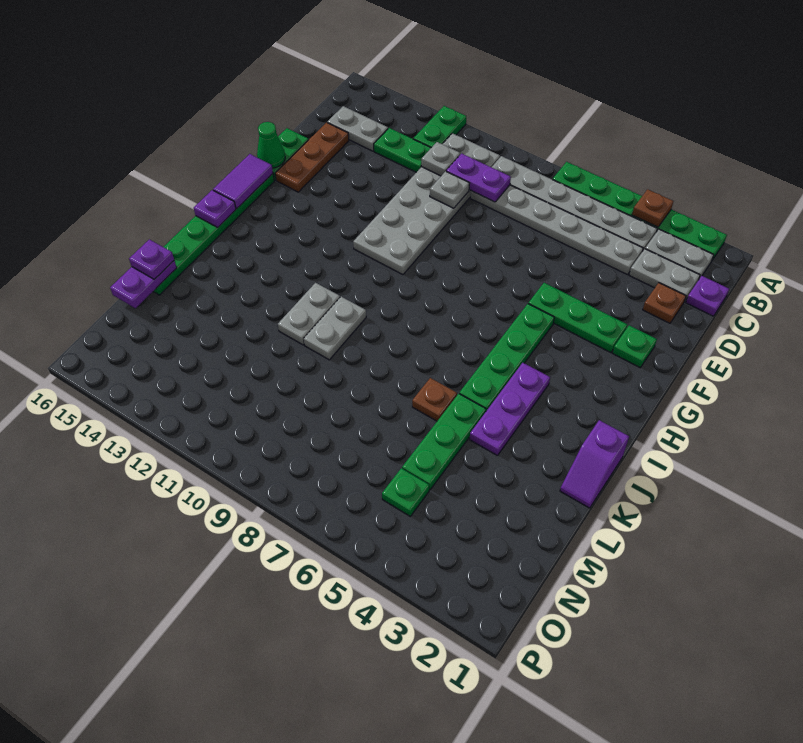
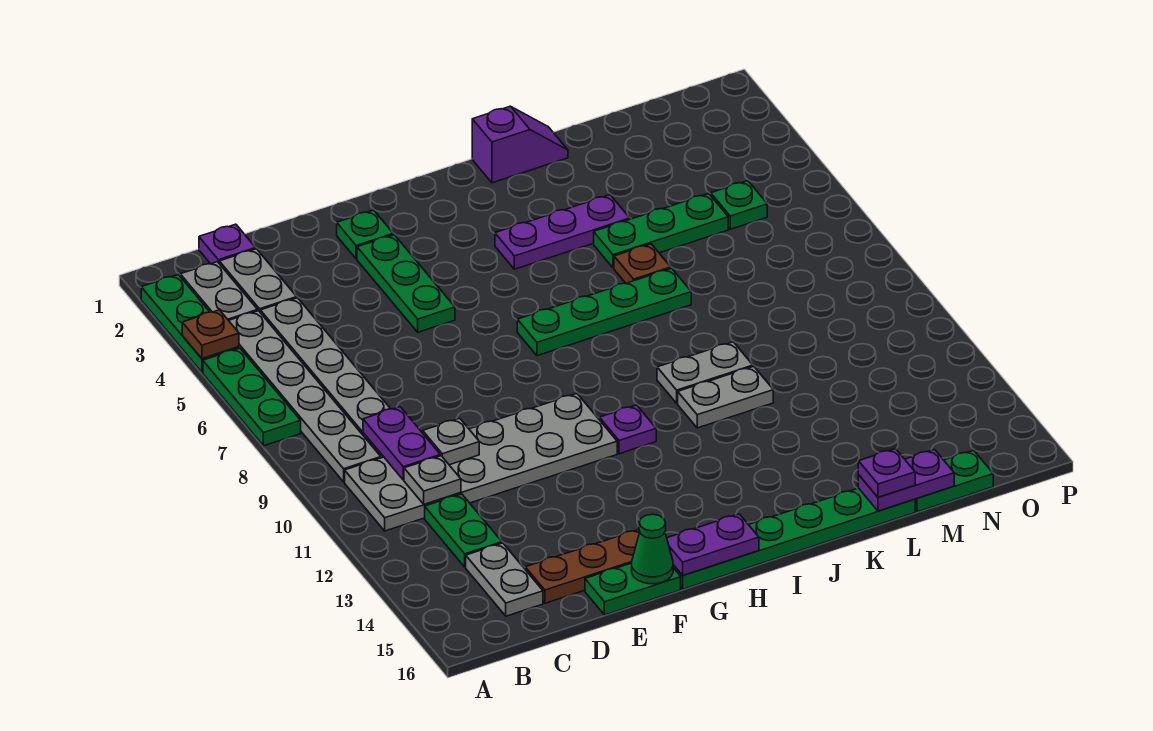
green plate A12:B12 level 1 -> green plate M16:N16 level 1
brown plate D2 level 1 -> none
green plate G5:J5 level 1 -> green plate H7:K7 level 1
purple tile G16:H16 level 2 -> purple plate G16:H16 level 2
purple plate I16 level 2 -> purple plate H11 level 1

